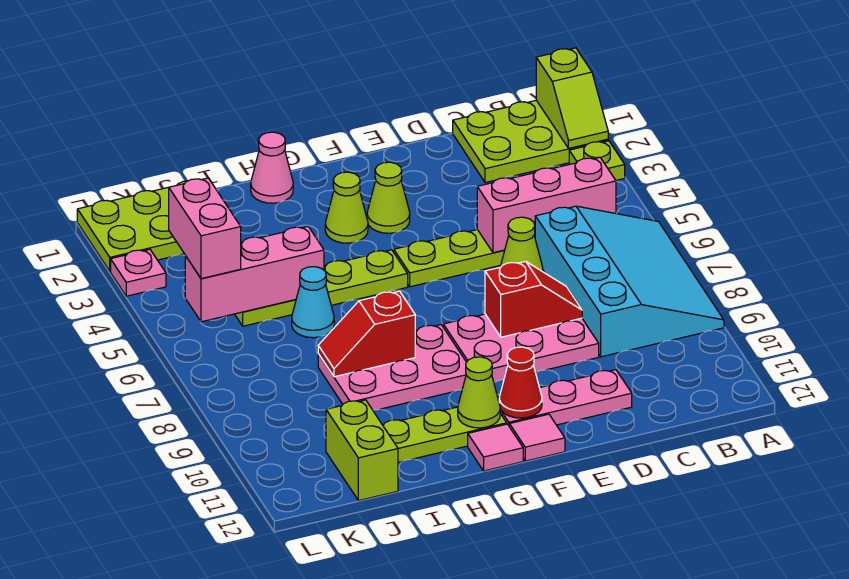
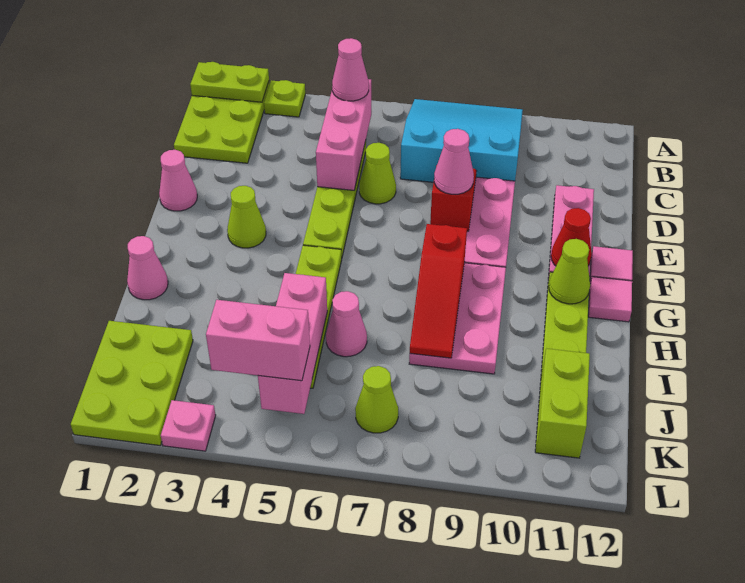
lime slope A1:A2 level 2 top 1 -> lime plate A1:A2 level 2
cyan slope A6:C9 level 1 top C -> cyan slope A7:C9 level 1 top C
none -> pink cone B5 level 3
none -> pink cone E1 level 1
none -> pink cone E8 level 3
lime cone G3 level 1 -> lime cone K7 level 1
red slope H8:I8 level 2 top H -> red slope G8:I8 level 2 top G
cyan cone I6 level 1 -> pink cone I6 level 1
lime brick J11:J12 level 1 -> lime brick J11:K11 level 1

